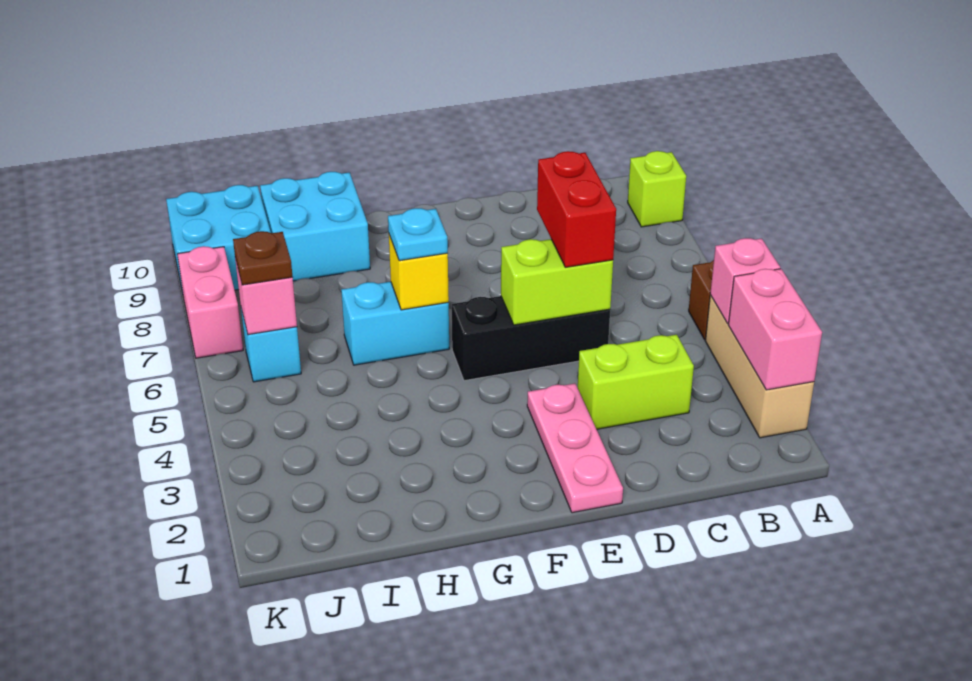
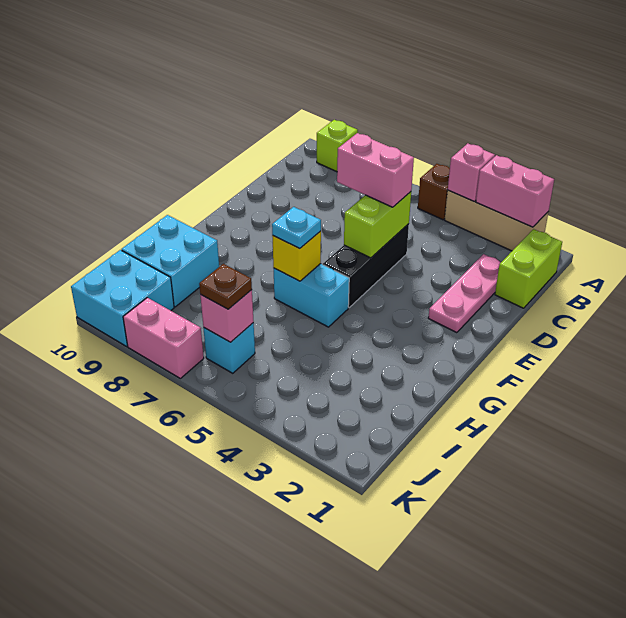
lime brick C3:D3 level 1 -> lime brick B1:C1 level 1
red brick D5:D6 level 3 -> pink brick D5:D6 level 3
pink plate E1:E3 level 1 -> pink plate C2:E2 level 1
cyan brick G6:H6 level 1 -> cyan brick G5:G6 level 1

